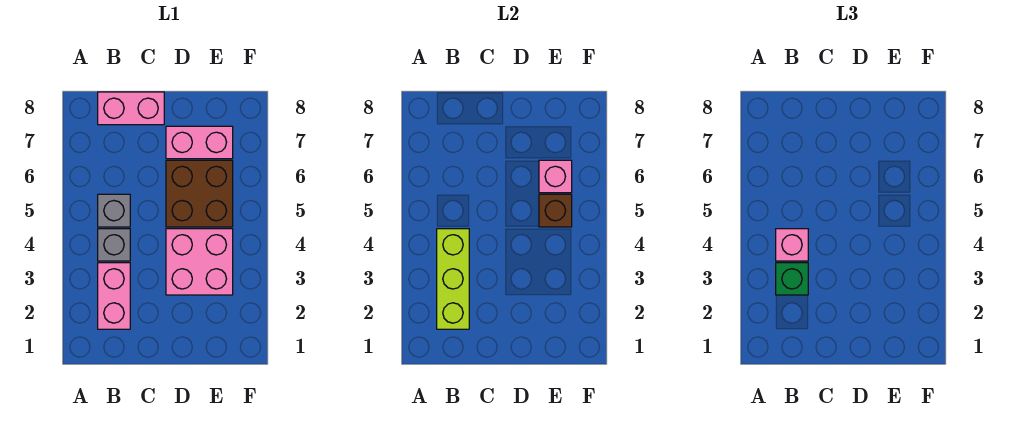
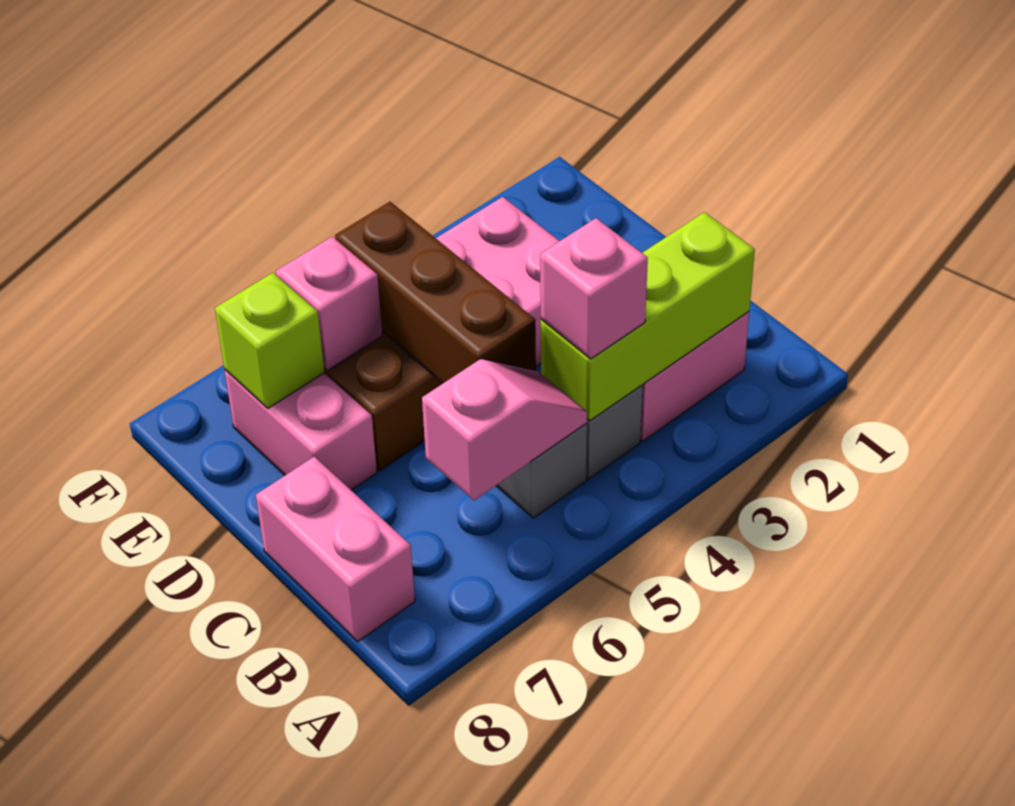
green brick B3 level 3 -> none
none -> pink slope B5:B6 level 2 top 6
brown brick E5 level 2 -> brown brick C5:E5 level 2
none -> lime brick E7 level 2

